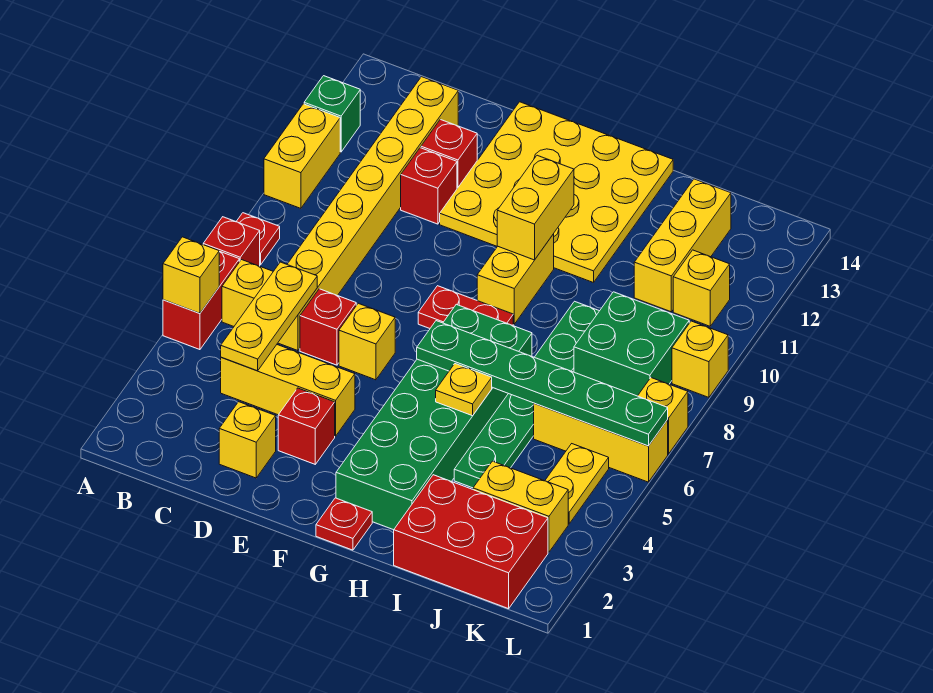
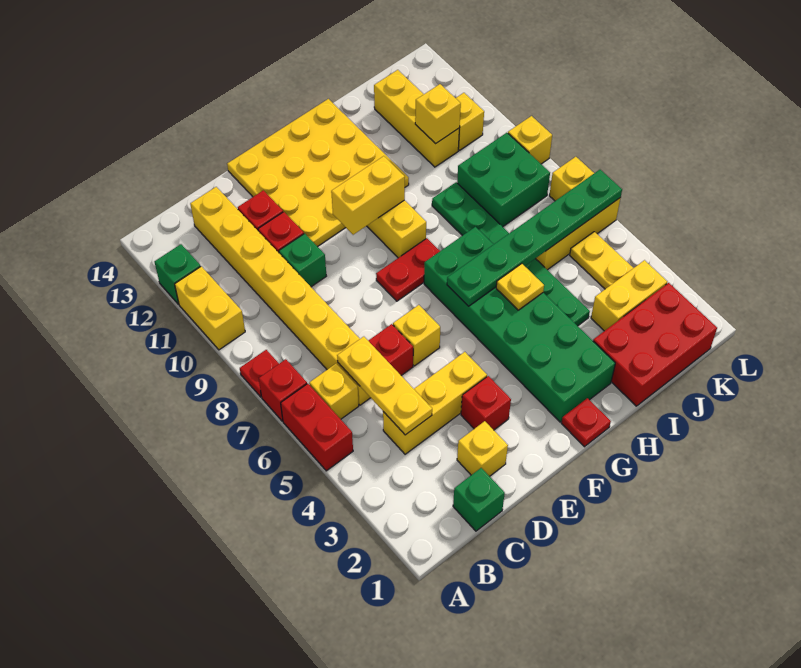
yellow brick A5 level 2 -> yellow brick J11 level 2
none -> green brick C1 level 1
none -> green brick D10 level 1
yellow brick G10:G11 level 2 -> yellow brick F10:G10 level 2

